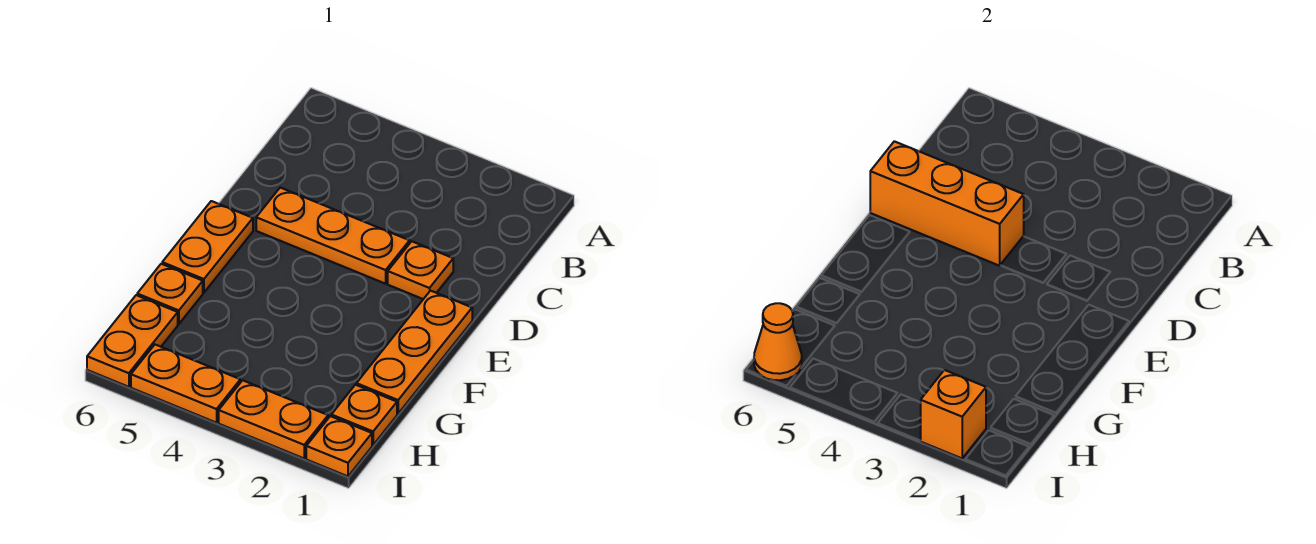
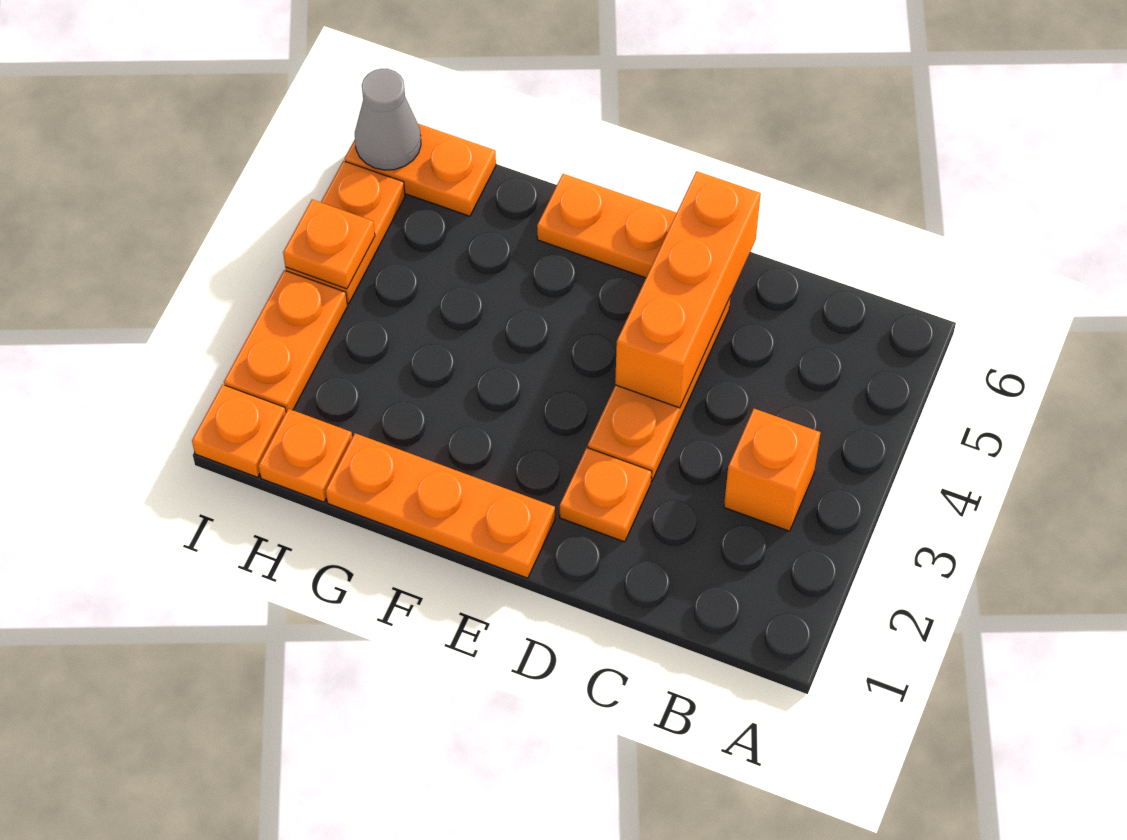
orange plate G6 level 1 -> orange plate I4 level 2
orange brick I2 level 2 -> orange brick B3 level 1
orange cone I6 level 2 -> grey cone I6 level 2

